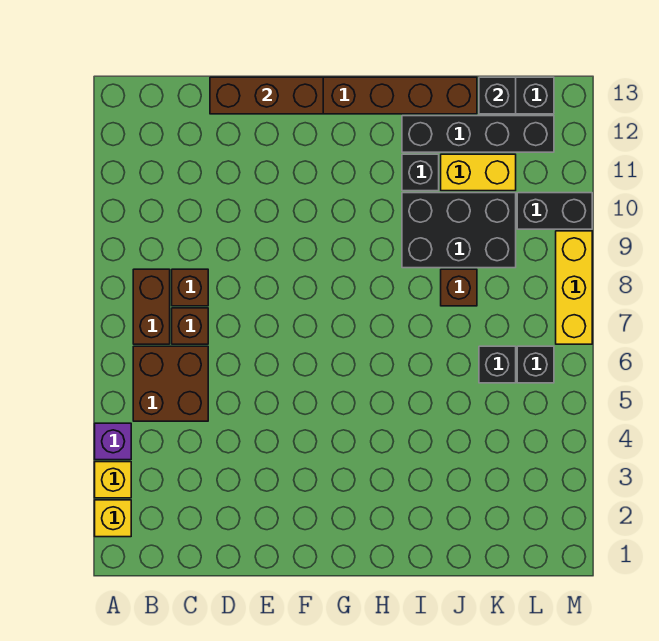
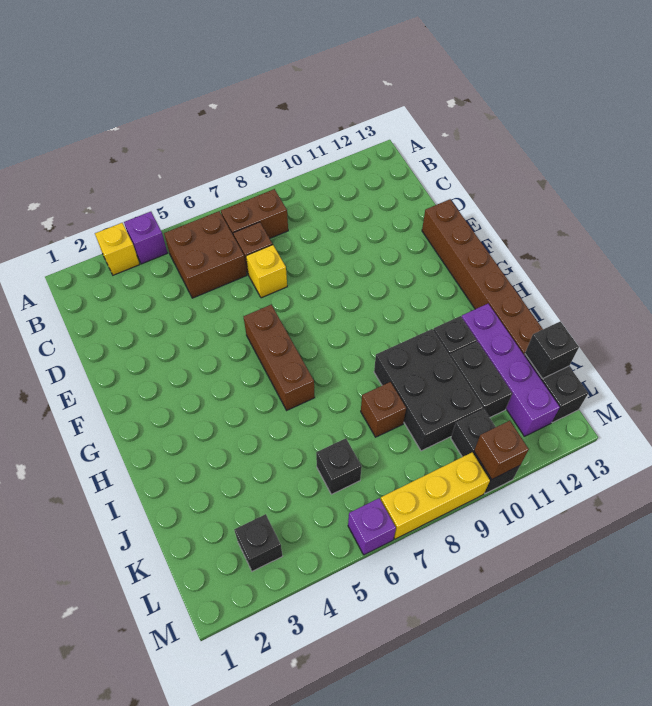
yellow brick A2 level 1 -> yellow brick D7 level 1
brown brick C8 level 1 -> brown brick M10 level 2
brown brick D13:F13 level 2 -> brown brick F6:H6 level 1
black brick I12:L12 level 1 -> purple brick I12:L12 level 1
yellow brick J11:K11 level 1 -> black brick J11:K11 level 1
black brick L6 level 1 -> black brick L3 level 1
none -> purple brick M6 level 1

